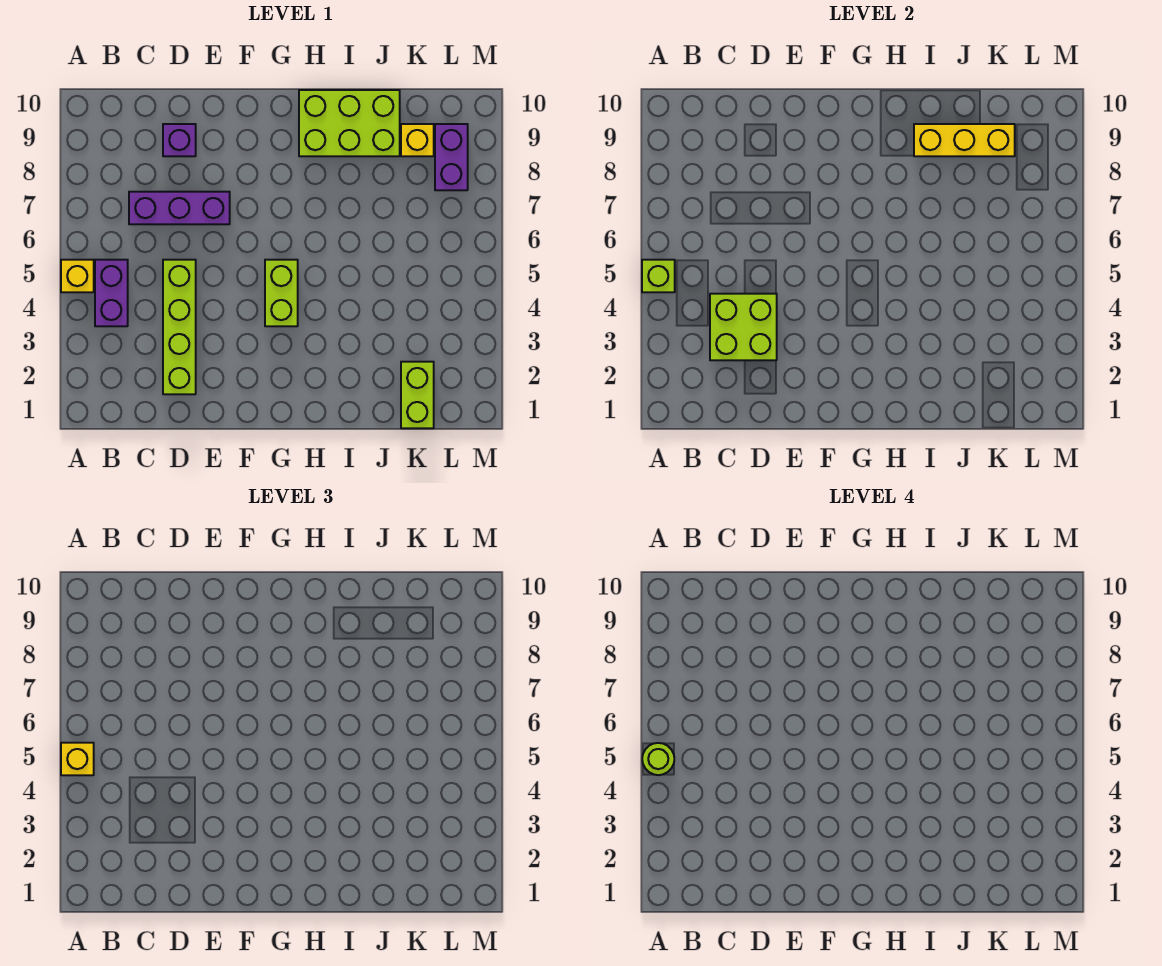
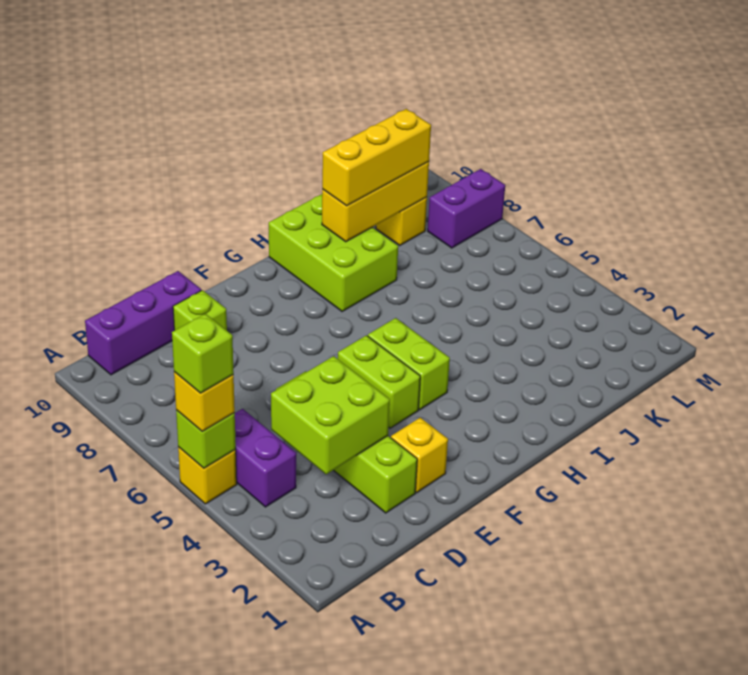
lime round brick A5 level 4 -> lime brick A5 level 4
purple brick C7:E7 level 1 -> purple brick B10:D10 level 1
purple brick D9 level 1 -> lime brick D9 level 1
none -> yellow brick E2 level 1
lime brick H9:J10 level 1 -> lime brick H8:I10 level 1
none -> yellow brick I9:K9 level 3
lime brick K1:K2 level 1 -> lime brick F4:F5 level 1
purple brick L8:L9 level 1 -> purple brick L8:M8 level 1

